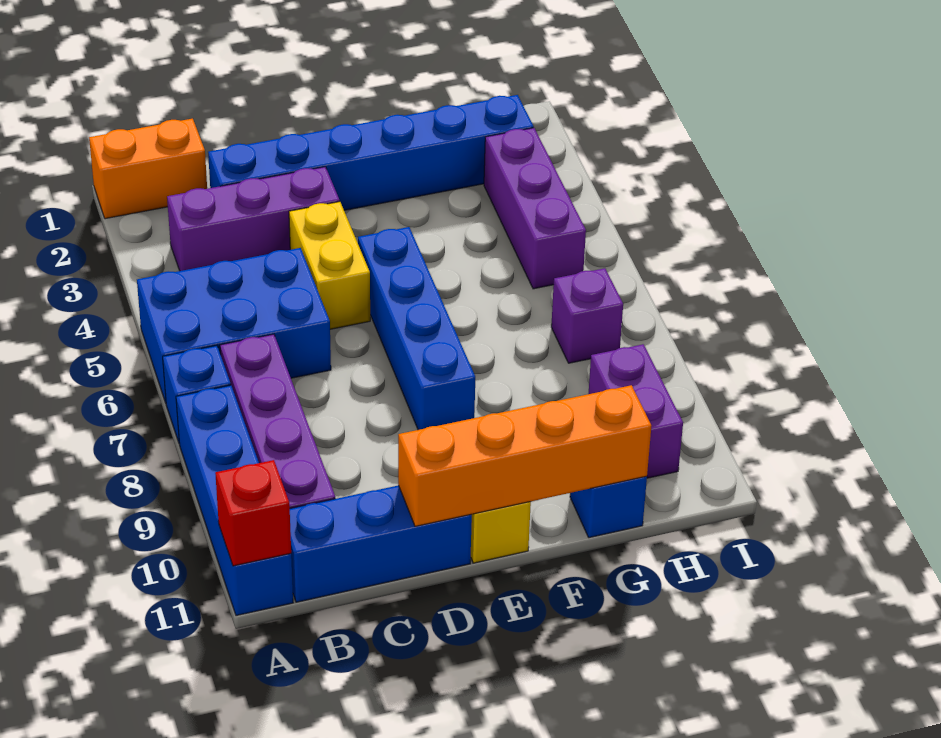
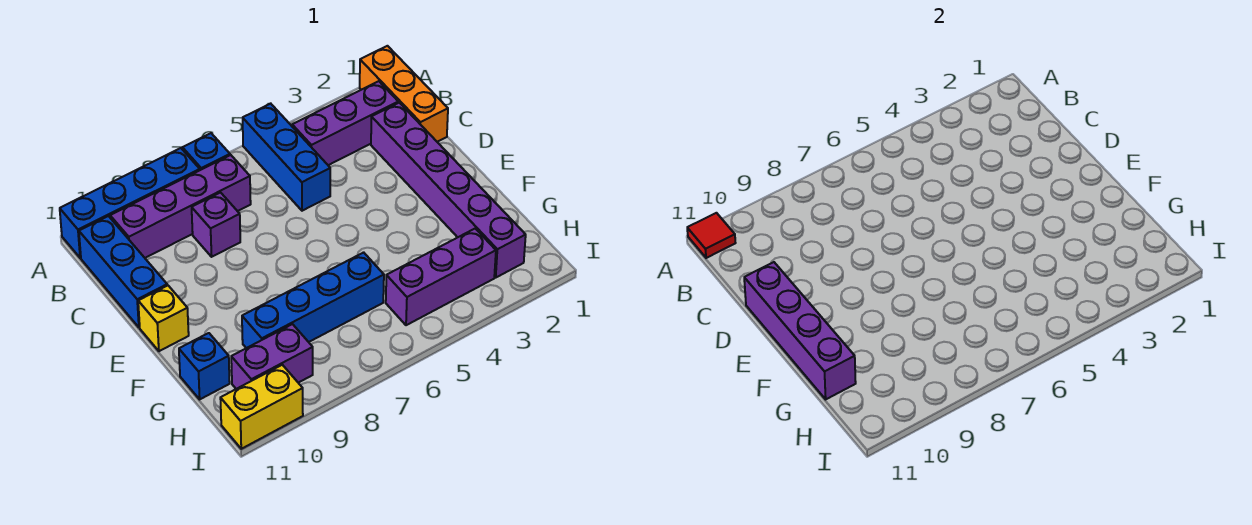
orange brick A1:B1 level 1 -> orange brick A1:C1 level 1
blue brick A5:C6 level 1 -> blue brick A5:C5 level 1
red brick A11 level 2 -> red tile A11 level 2
purple brick B3:D3 level 1 -> purple brick B2:B4 level 1
blue brick C2:H2 level 1 -> purple brick C2:H2 level 1
yellow brick D4:D5 level 1 -> yellow brick I10:I11 level 1
orange brick D11:G11 level 2 -> purple brick D11:G11 level 2
blue brick E5:E8 level 1 -> blue brick G6:G9 level 1
purple brick H7 level 1 -> purple brick C8 level 1

